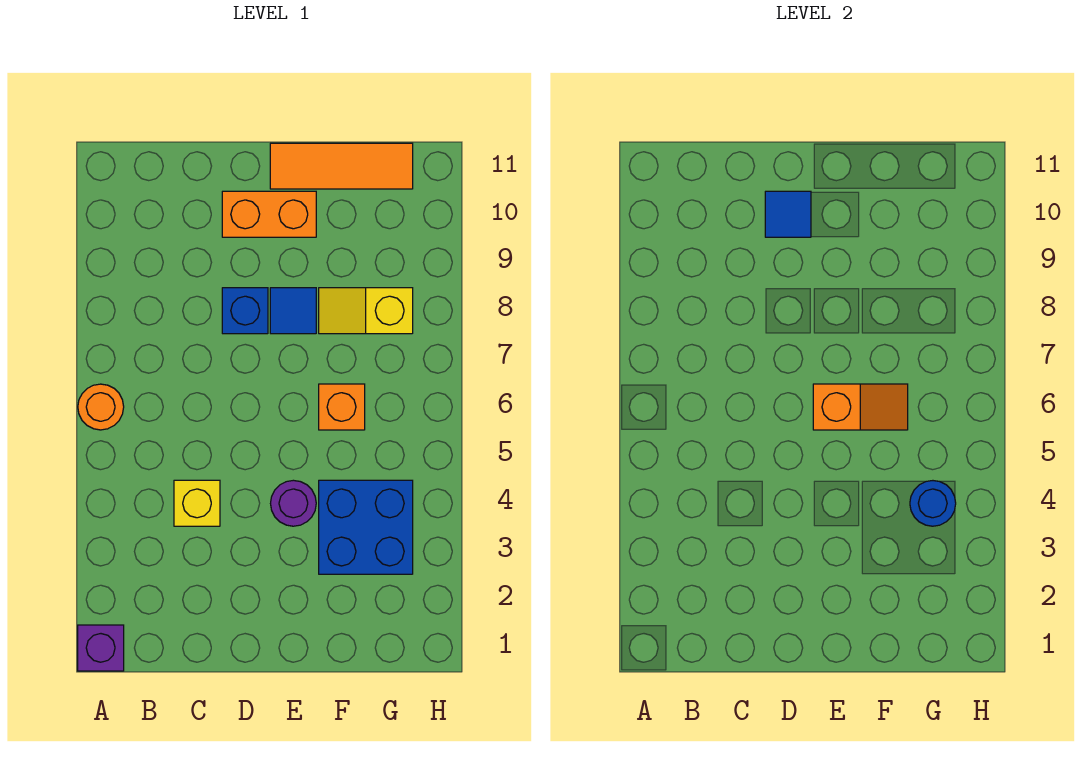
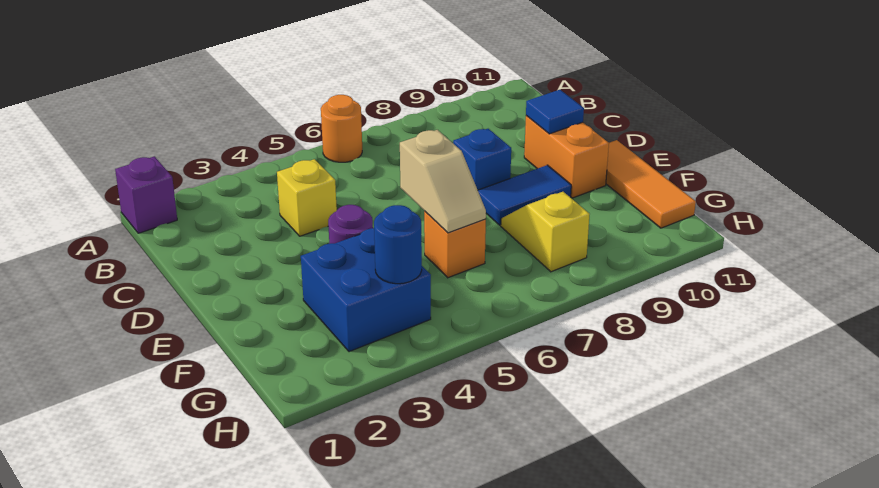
orange slope E6:F6 level 2 top E -> tan slope E6:F6 level 2 top E
blue tile E8 level 1 -> blue tile E8:E9 level 1

